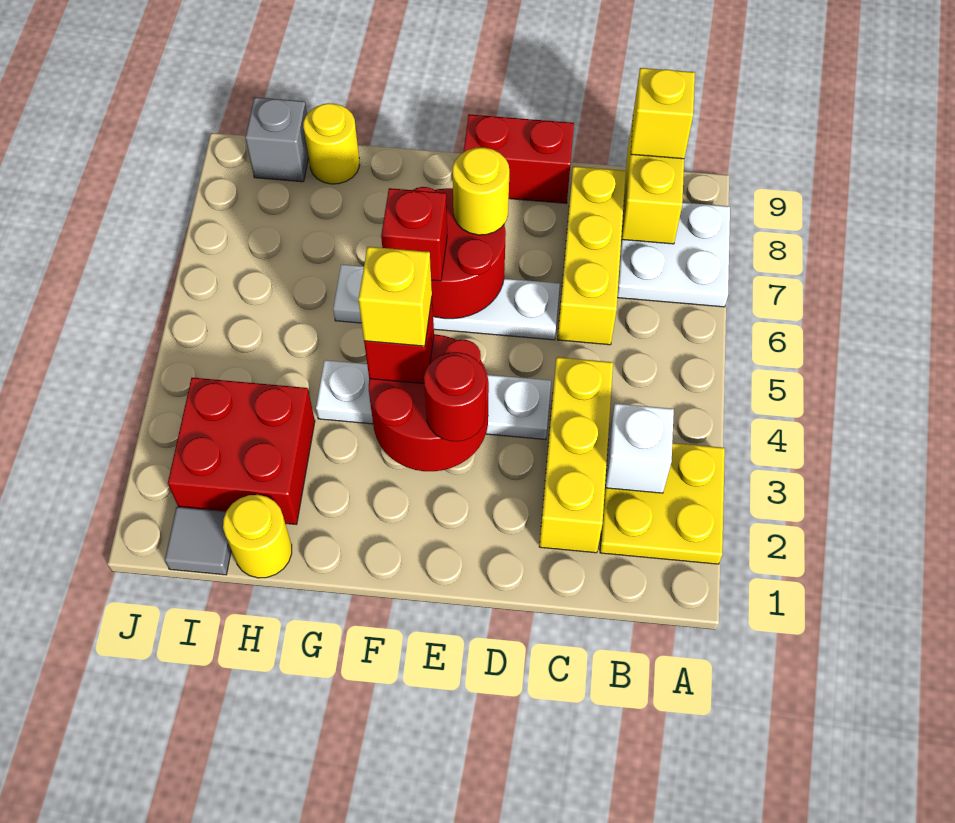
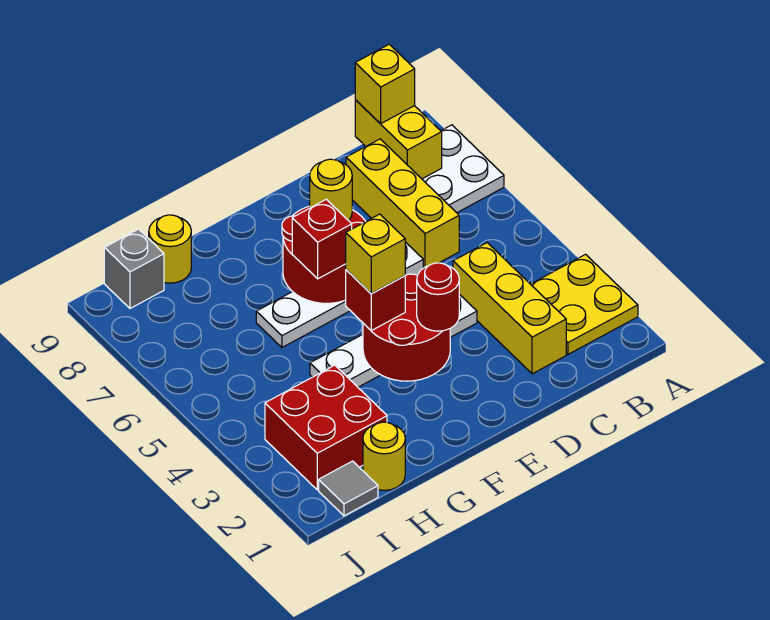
white brick B3 level 2 -> none
red brick D9:E9 level 1 -> none

